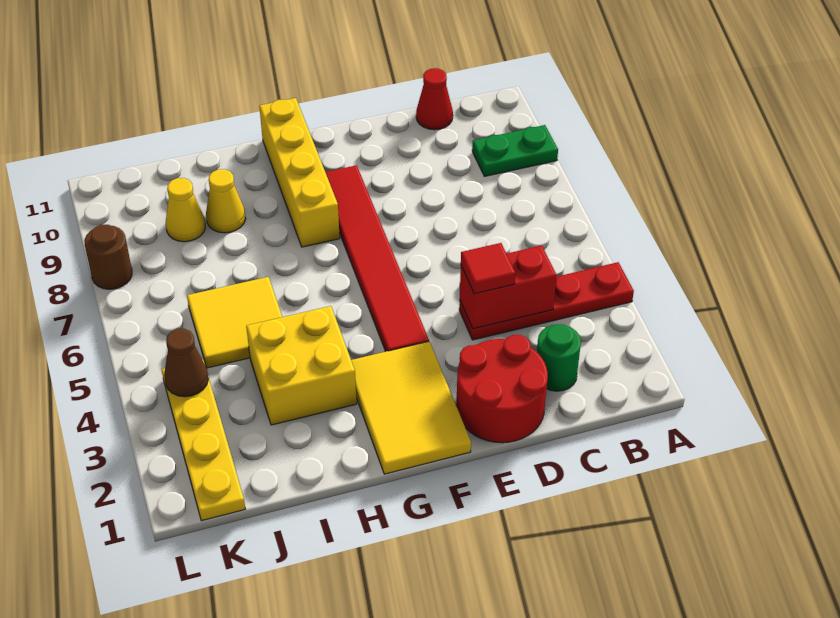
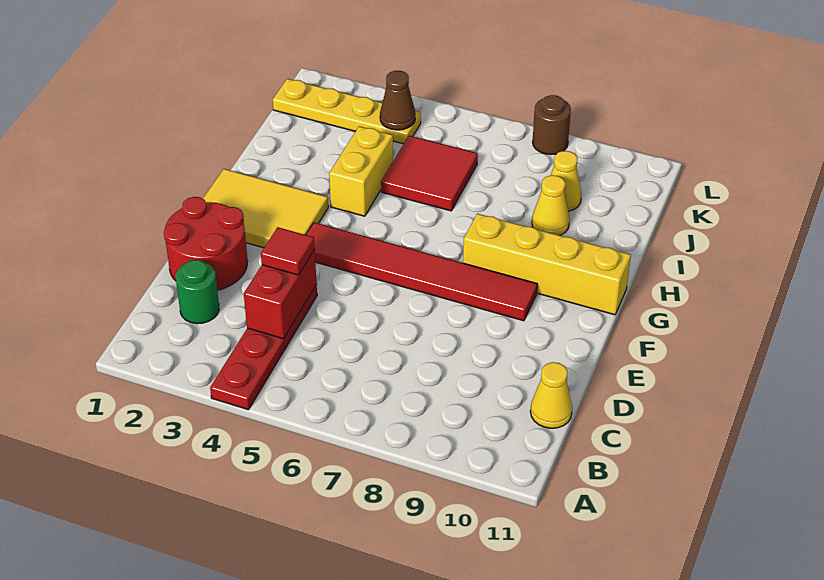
green plate A9:B9 level 1 -> none
red cone C11 level 1 -> yellow cone C11 level 1
yellow brick H3:I4 level 1 -> yellow brick H4:I4 level 1
yellow tile I5:J6 level 1 -> red tile I5:J6 level 1

